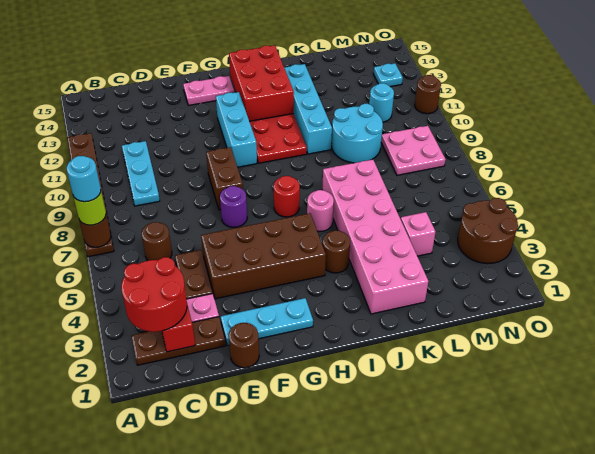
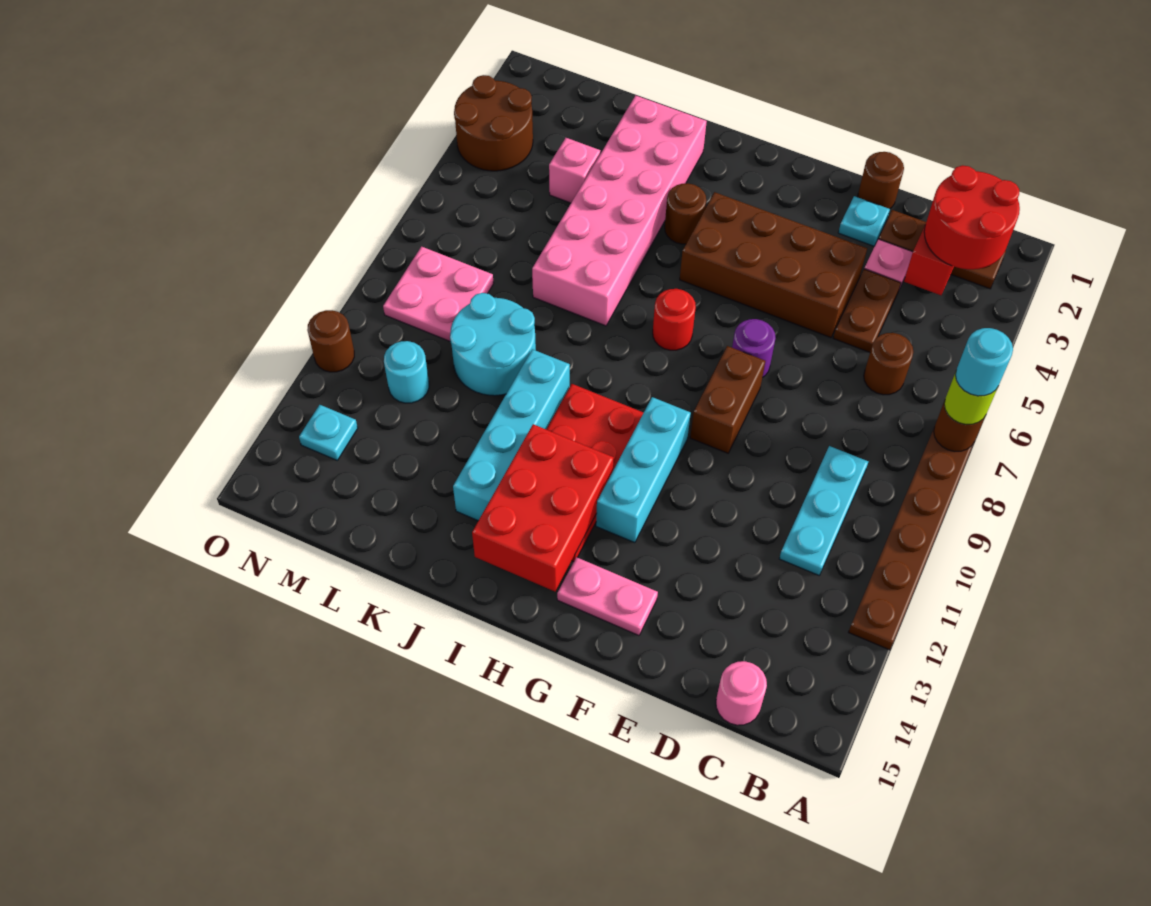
cyan plate E2:G2 level 1 -> cyan plate E2 level 1
pink round brick I6 level 1 -> pink round brick C15 level 1

